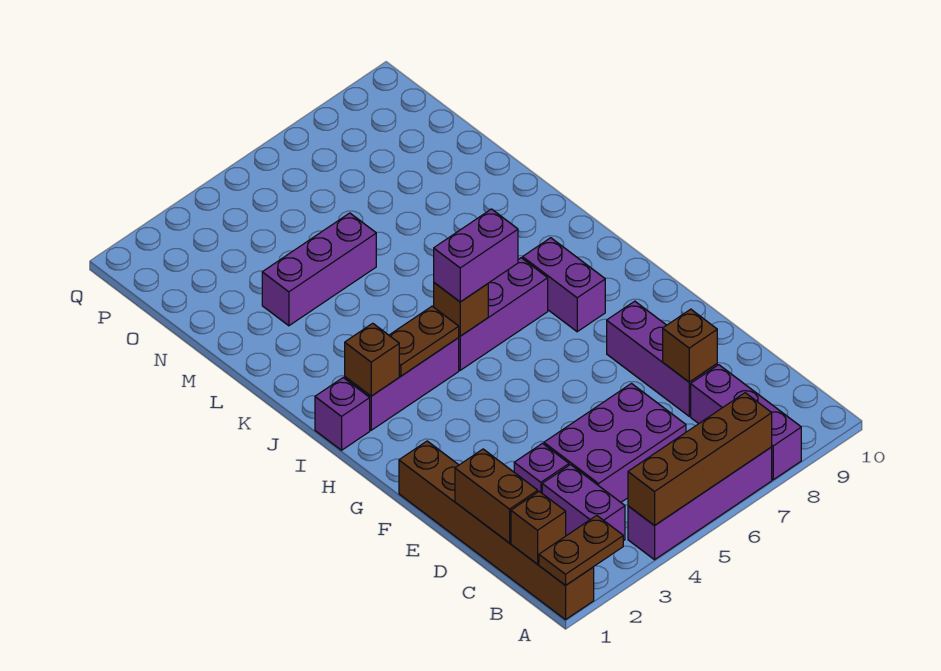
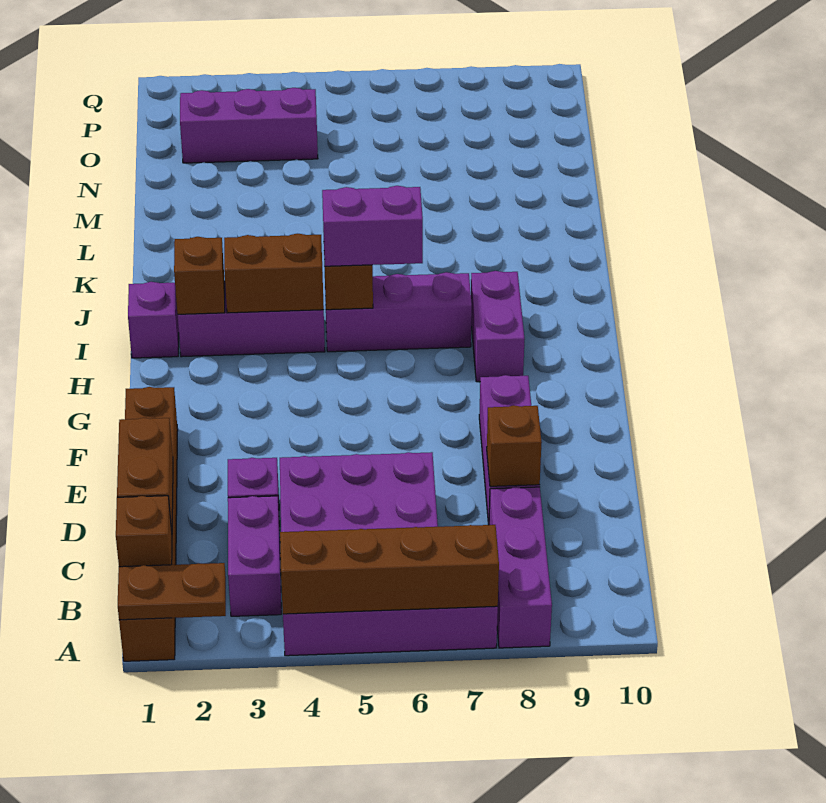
brown plate I3:I4 level 2 -> brown brick I3:I4 level 2
purple brick M3:M5 level 1 -> purple brick O2:O4 level 1

